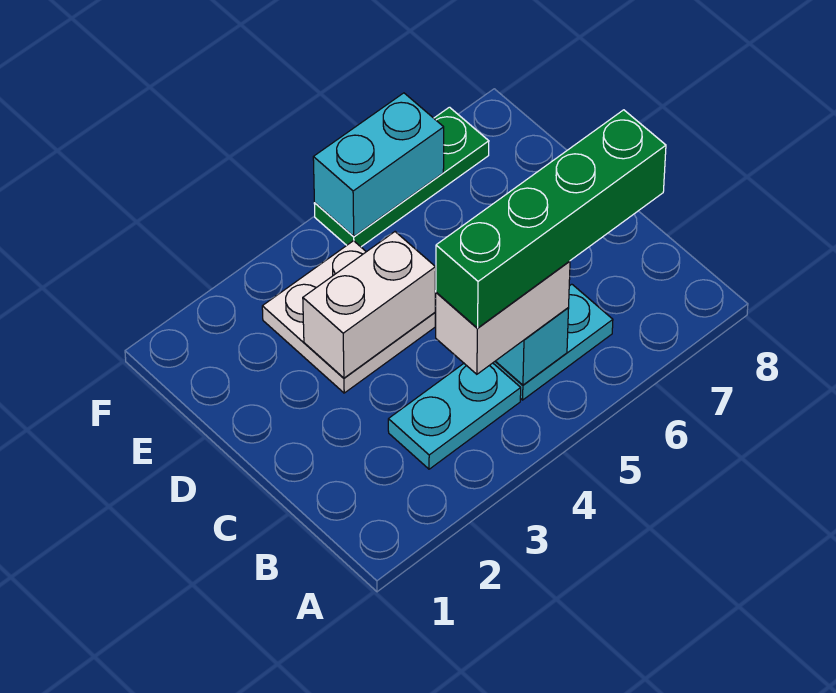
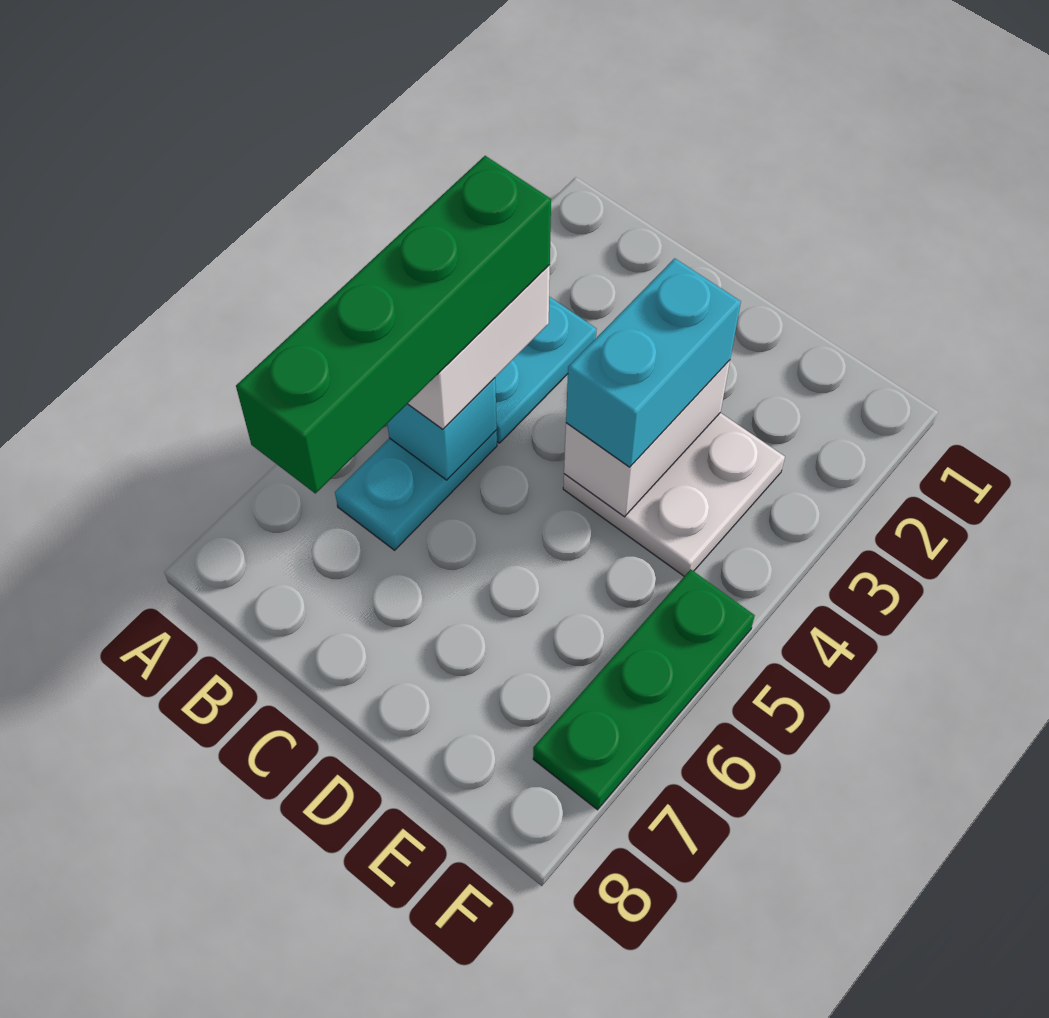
cyan brick F5:F6 level 2 -> cyan brick D3:D4 level 3

